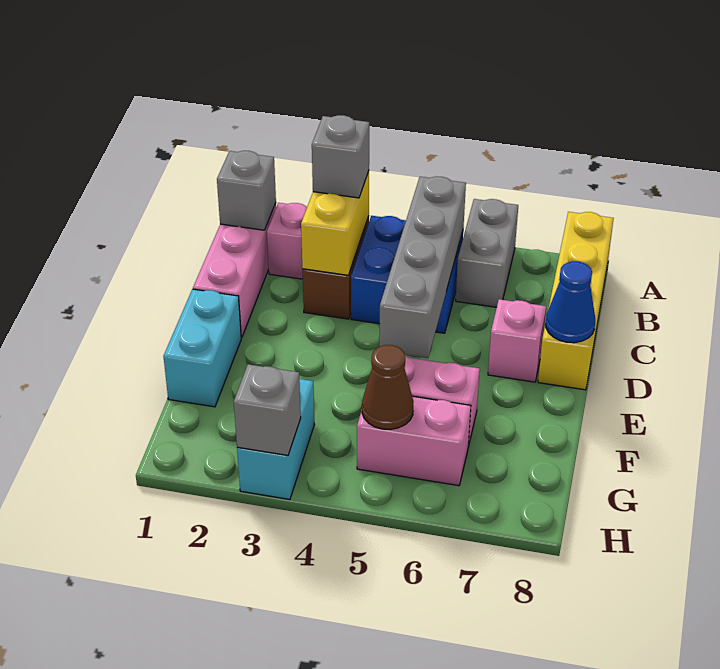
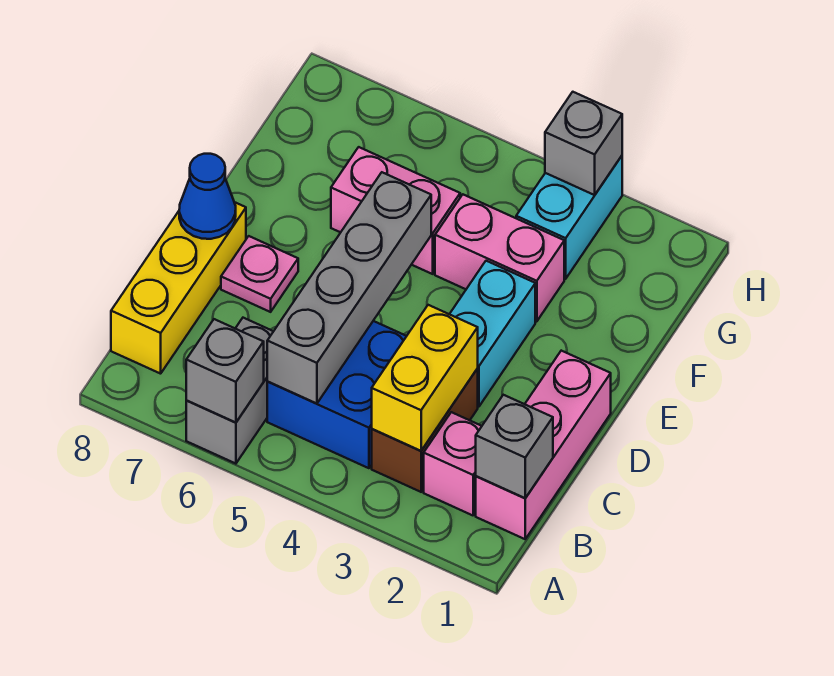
yellow brick A8:D8 level 1 -> yellow brick B8:D8 level 1
grey brick B3 level 3 -> grey brick A6 level 2
pink brick D7 level 1 -> pink plate D7 level 1
cyan brick E1:F1 level 1 -> cyan brick D3:E3 level 1
pink brick G5:G6 level 1 -> pink brick F3:F4 level 1
brown cone G5 level 2 -> none

